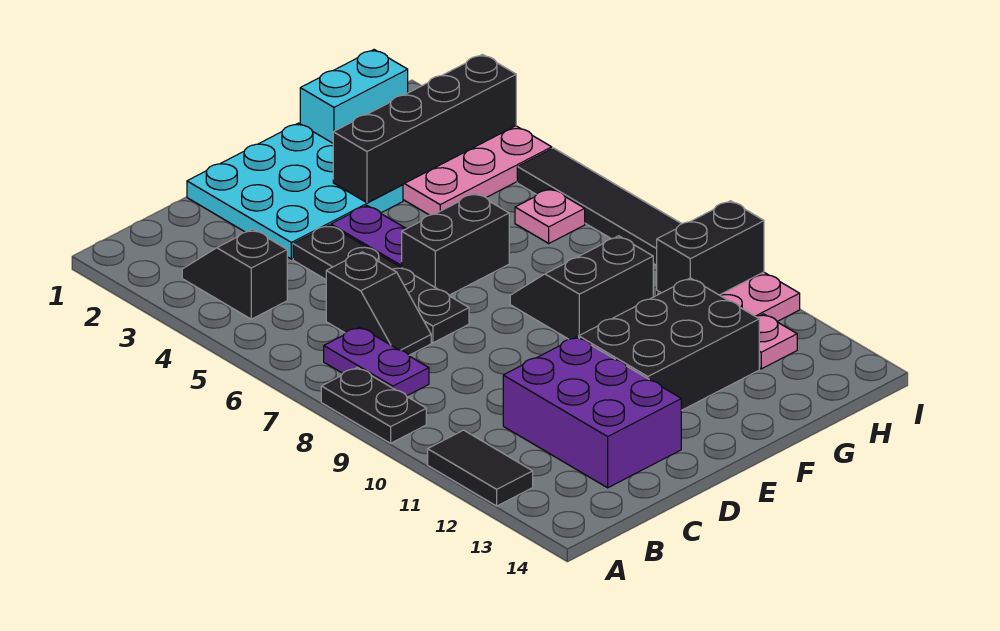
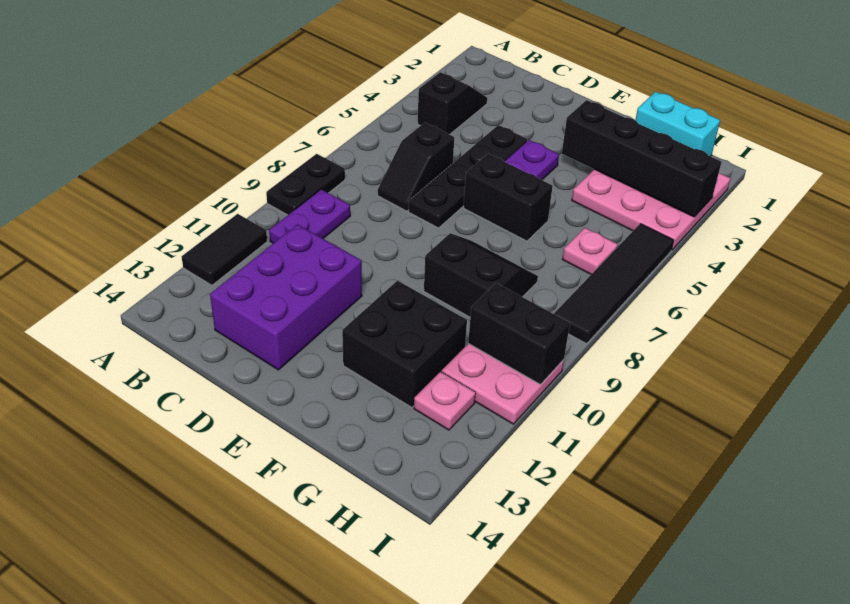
purple plate B7:B8 level 1 -> purple plate B9:B10 level 1
cyan plate D1:F3 level 1 -> none
black brick E11:G12 level 1 -> black brick F11:G12 level 1

